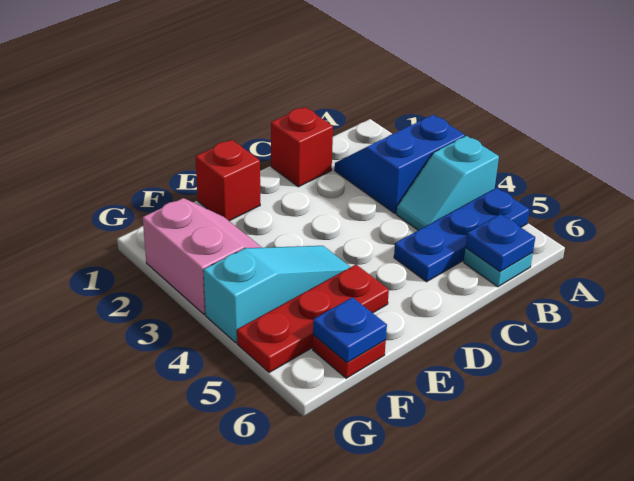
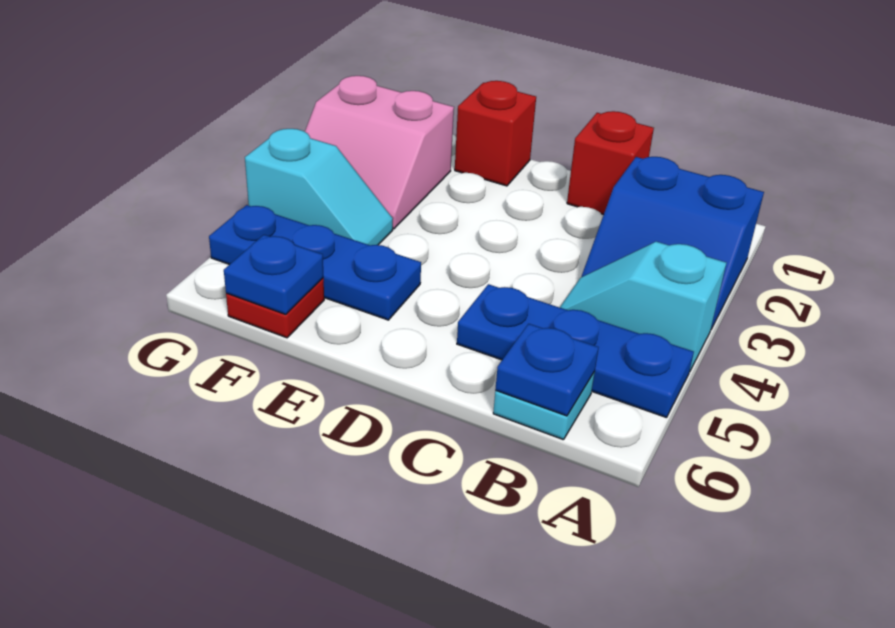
blue slope A2:B3 level 1 top 3 -> blue slope A2:B3 level 1 top 2
cyan slope E4:G4 level 1 top G -> cyan slope F4:G4 level 1 top G
red plate E5:G5 level 1 -> blue plate E5:G5 level 1
pink slope F2:G3 level 1 top G -> pink slope F2:G3 level 1 top 2

